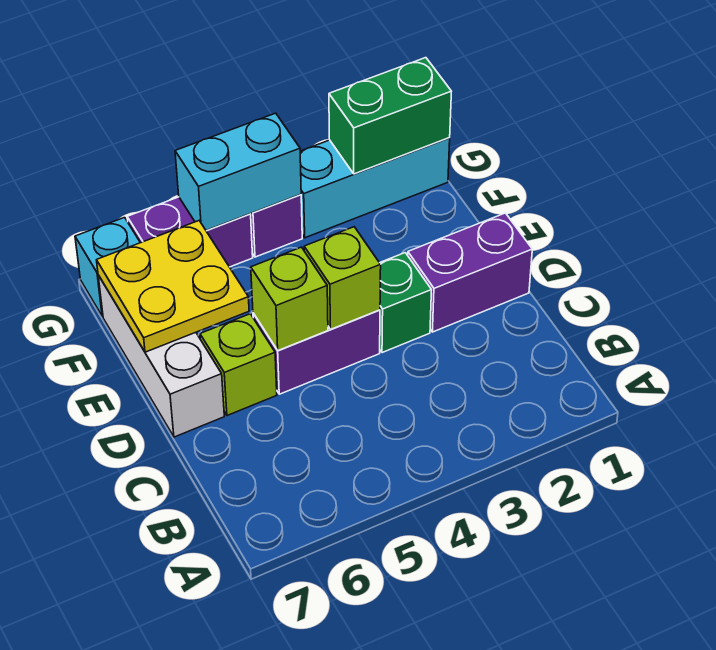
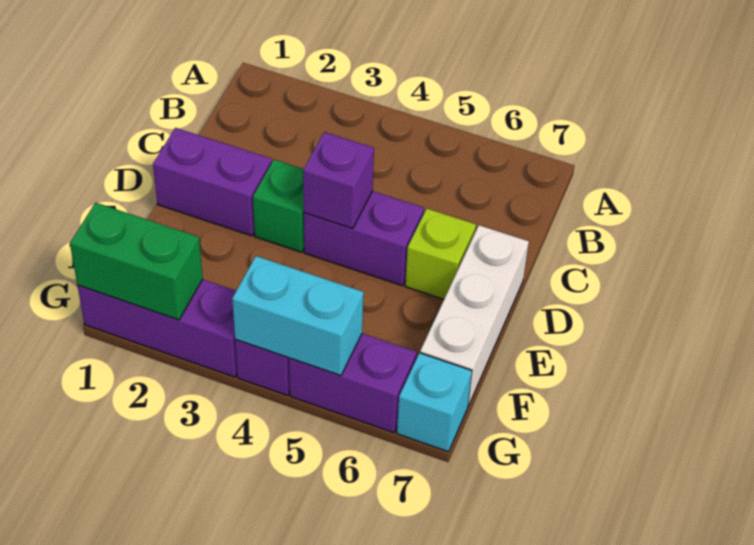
lime brick D4 level 2 -> purple brick D4 level 2
lime brick D5 level 2 -> none
yellow plate E6:F7 level 2 -> none
cyan brick G1:G3 level 1 -> purple brick G1:G3 level 1

